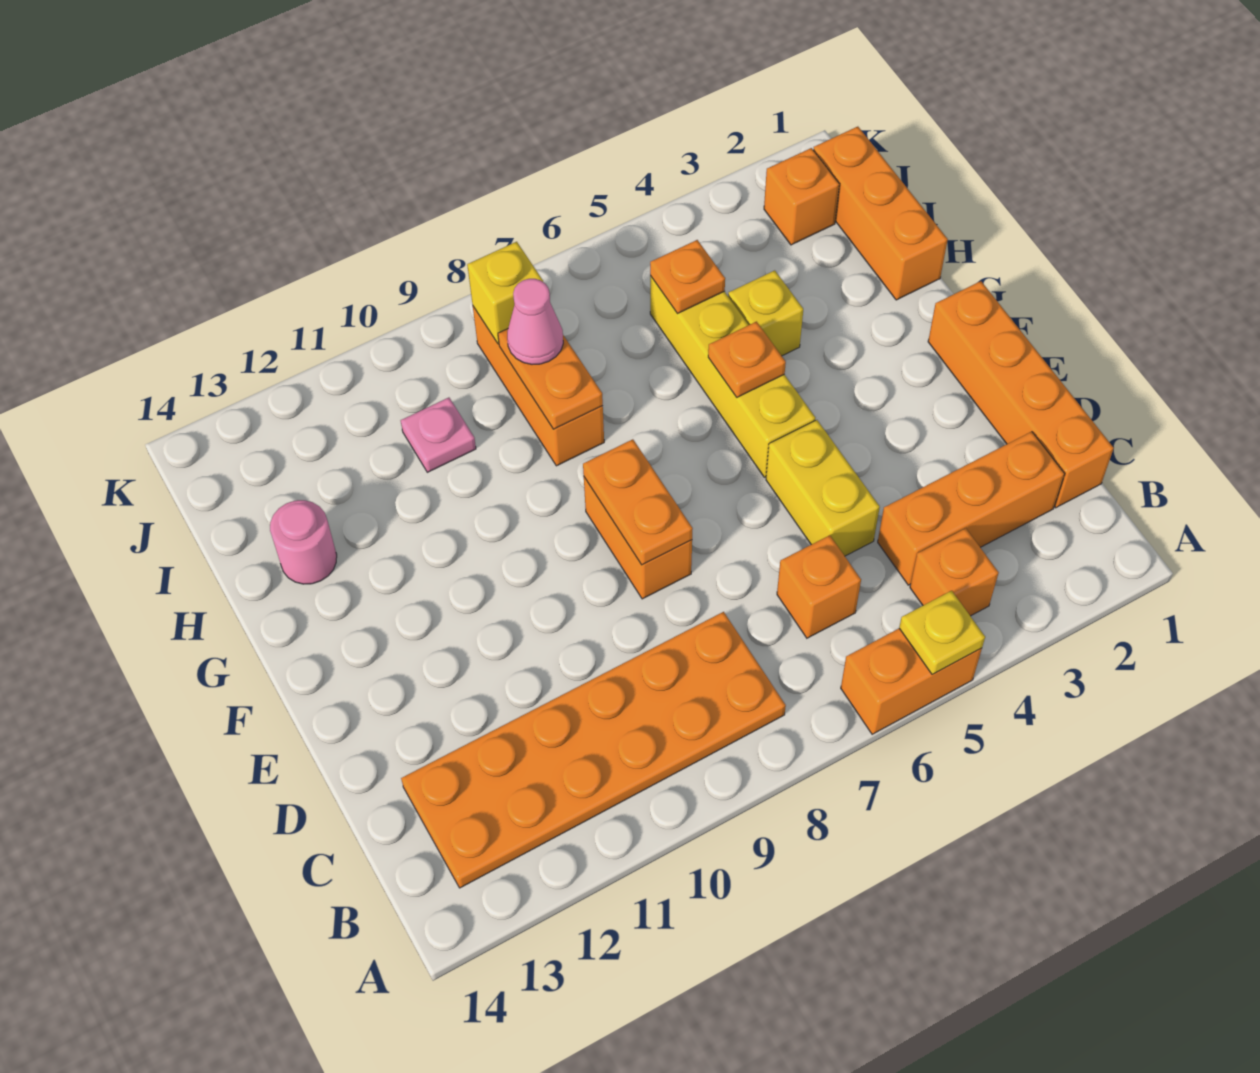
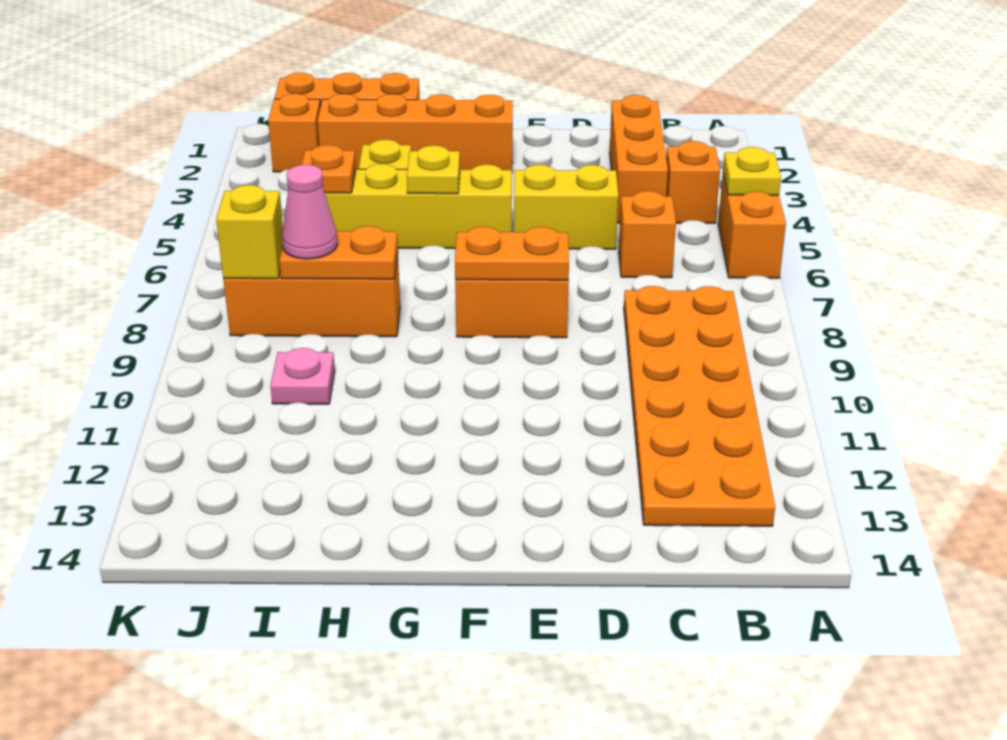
orange brick C1:F1 level 1 -> orange brick F2:I2 level 1
orange plate G5 level 2 -> yellow plate G5 level 2
pink round brick H13 level 1 -> none

